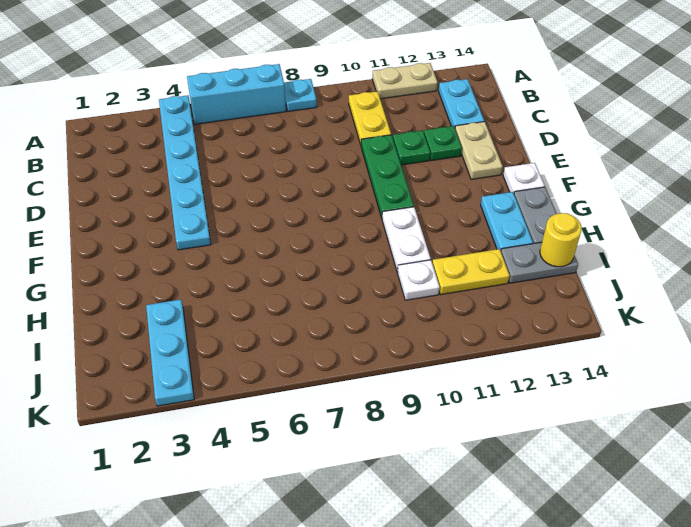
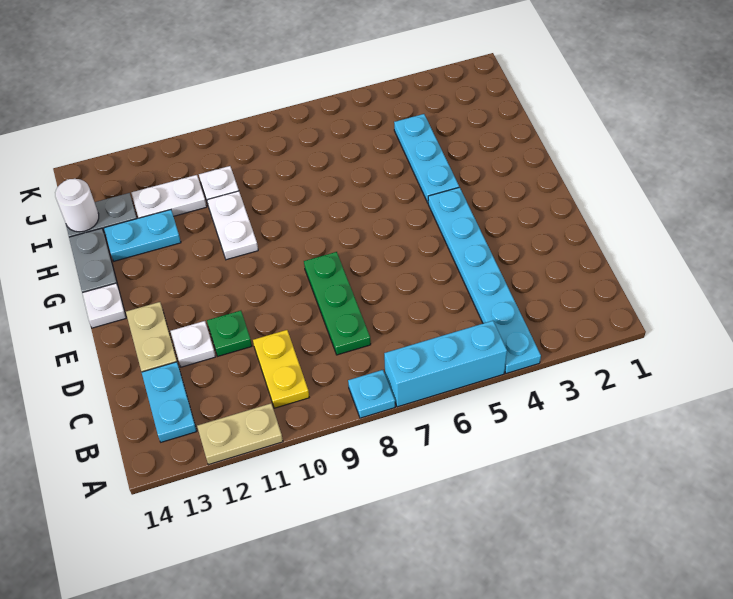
green plate D10:F10 level 1 -> green plate C8:E8 level 1
green plate D12 level 1 -> white plate D12 level 1
cyan plate G13:H13 level 1 -> cyan plate H12:H13 level 1
cyan plate I3:K3 level 1 -> cyan plate G4:I4 level 1
yellow plate I11:I12 level 1 -> white plate I11:I12 level 1
yellow round brick I14 level 2 -> white round brick I14 level 2

